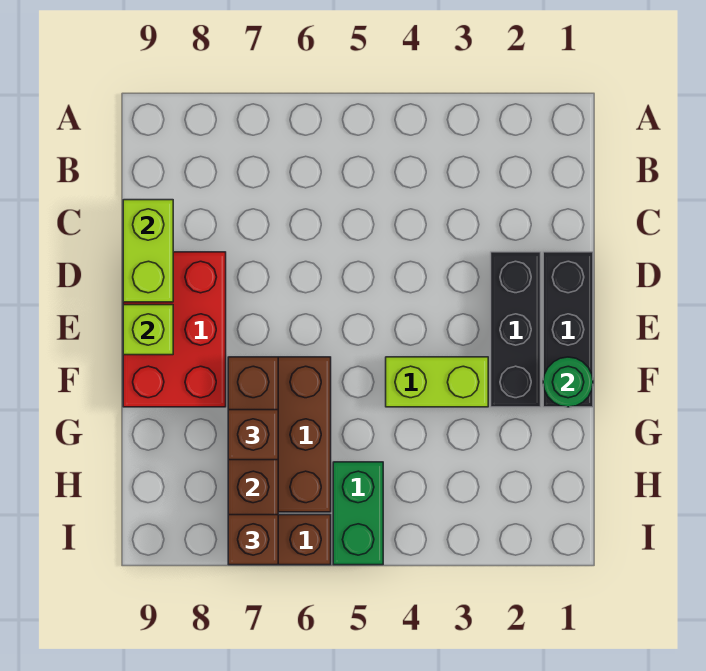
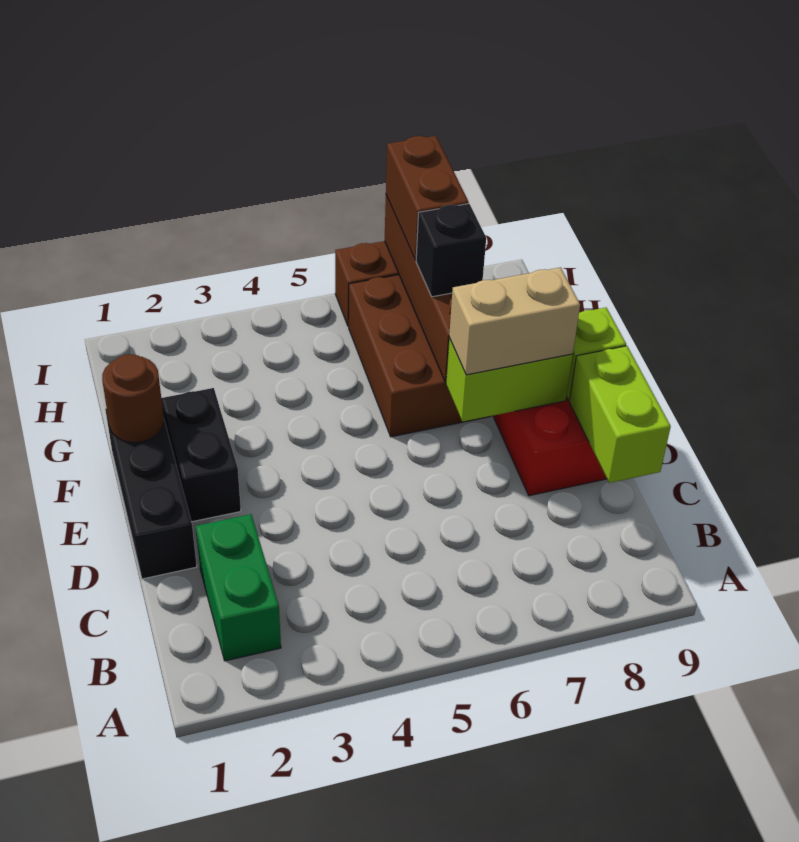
black brick D2:F2 level 1 -> black brick E2:F2 level 1
none -> tan brick E7:E8 level 3
green round brick F1 level 2 -> brown round brick F1 level 2
lime brick F3:F4 level 1 -> lime brick E7:E8 level 2
brown brick G7 level 3 -> black brick G7 level 3
green brick H5:I5 level 1 -> green brick B2:C2 level 1
brown brick I7 level 3 -> brown brick H7:I7 level 3

